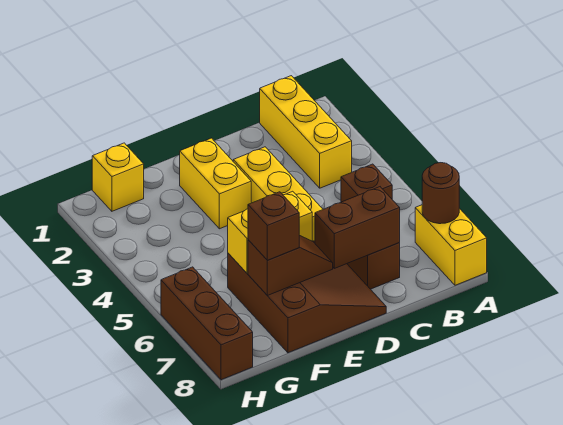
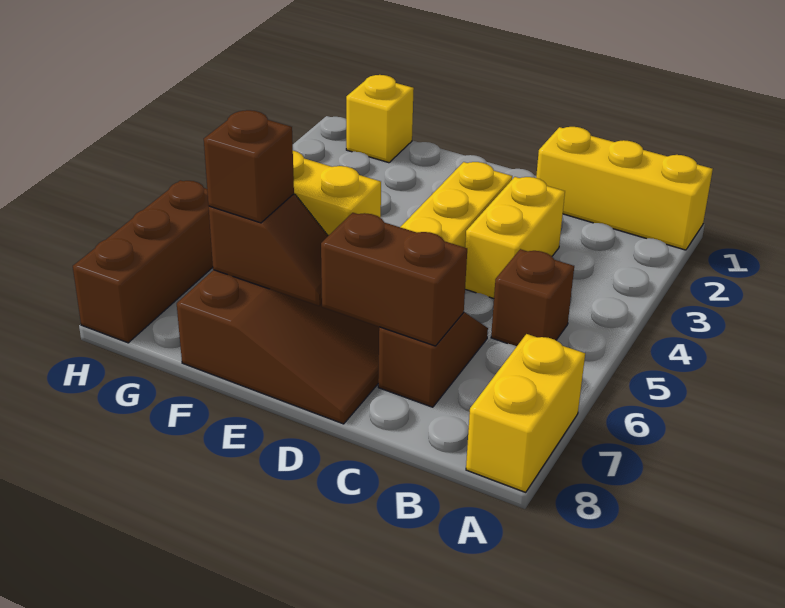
brown round brick A7 level 2 -> none
yellow brick B1:B3 level 1 -> yellow brick A1:C1 level 1
yellow brick E2:E3 level 1 -> yellow brick C3:C4 level 1

